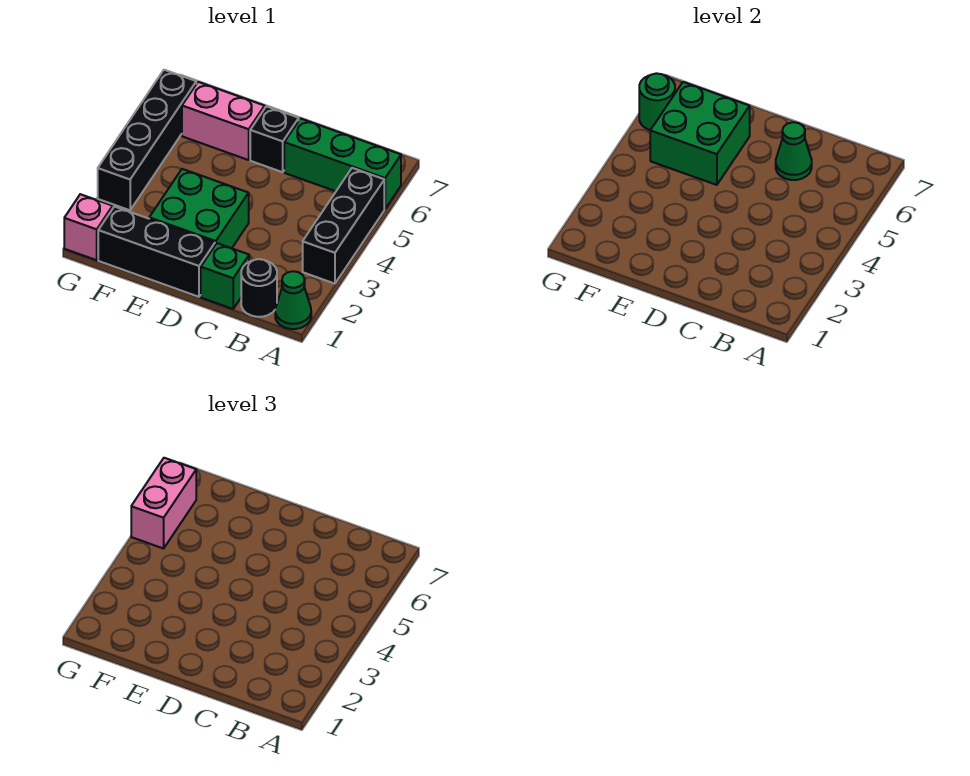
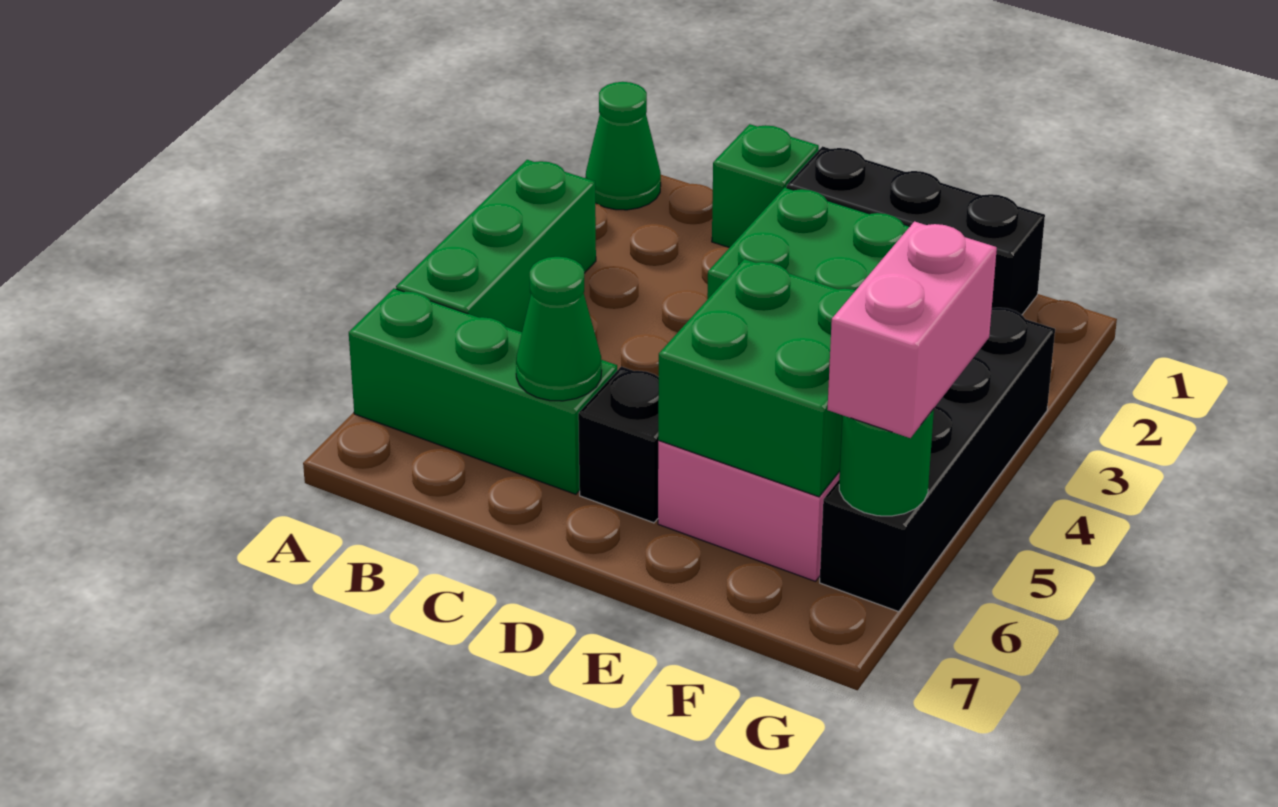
black brick A3:A5 level 1 -> green brick A3:A5 level 1
black round brick B1 level 1 -> none
pink brick G1 level 1 -> none

